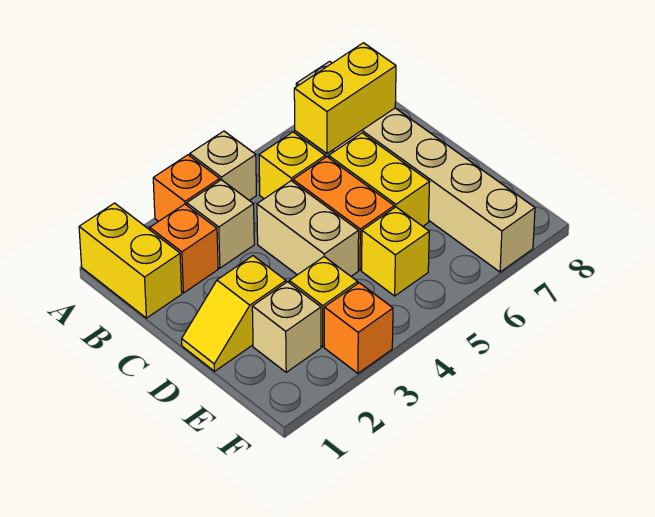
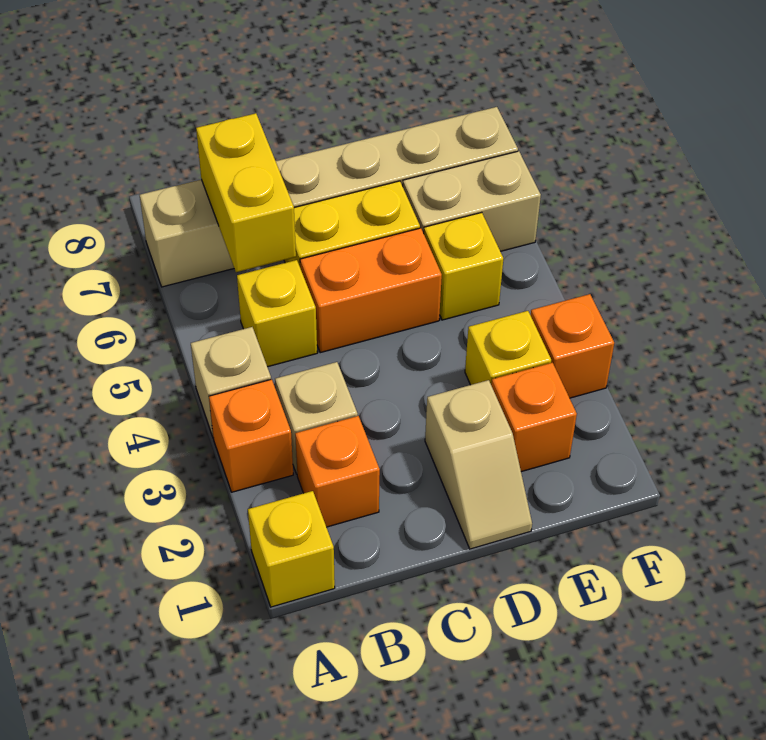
yellow brick A1:B1 level 1 -> yellow brick A1 level 1
tan brick C4:D4 level 1 -> tan brick E6:F6 level 1
yellow slope D1:D2 level 1 top 2 -> tan slope D1:D2 level 1 top 2
tan brick E2 level 1 -> orange brick E2 level 1

